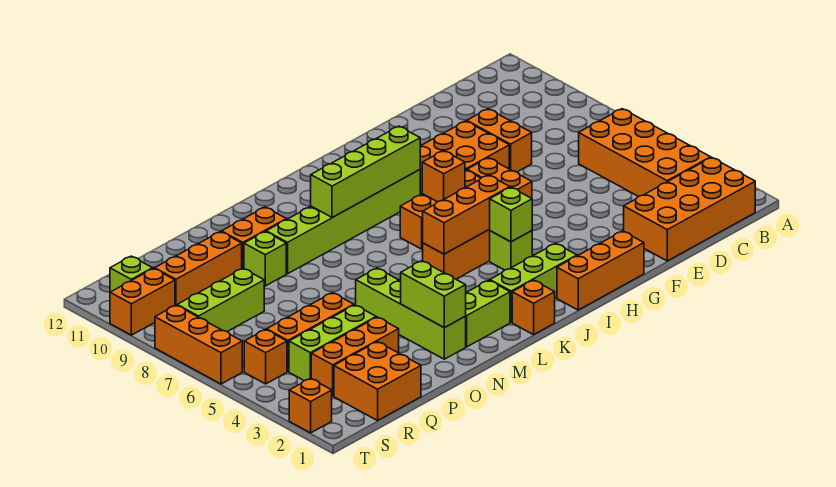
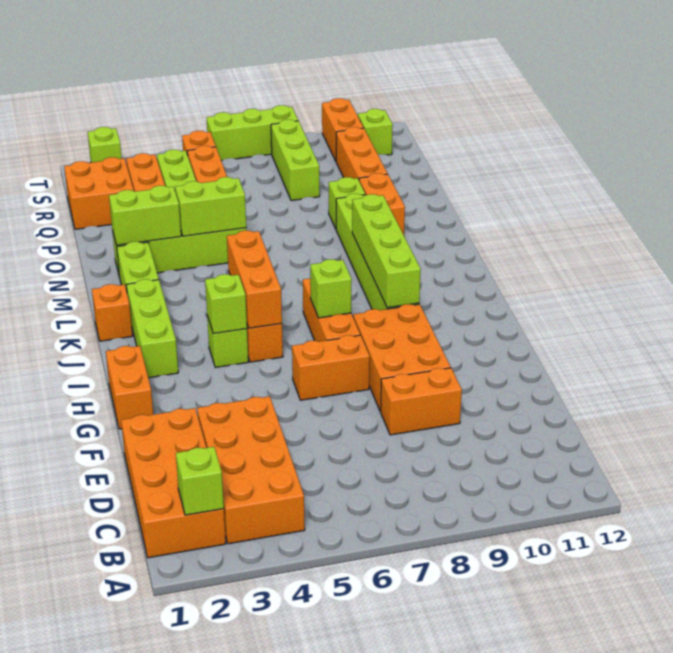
none -> lime brick B2 level 2
orange brick B3:C6 level 1 -> orange brick B3:E4 level 1
orange brick G1:I1 level 1 -> orange brick G1:H1 level 1
orange brick I7 level 2 -> lime brick I7 level 2
none -> lime brick N4:N5 level 2
orange brick T2 level 1 -> lime brick T2 level 1
orange brick T6:T8 level 1 -> lime brick T6:T8 level 1

